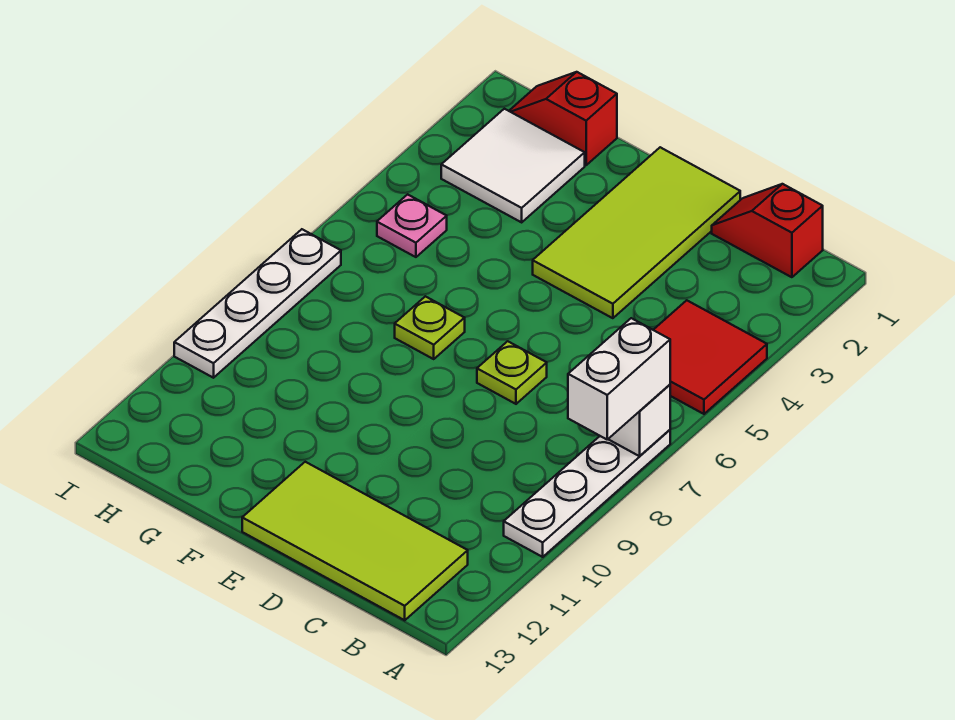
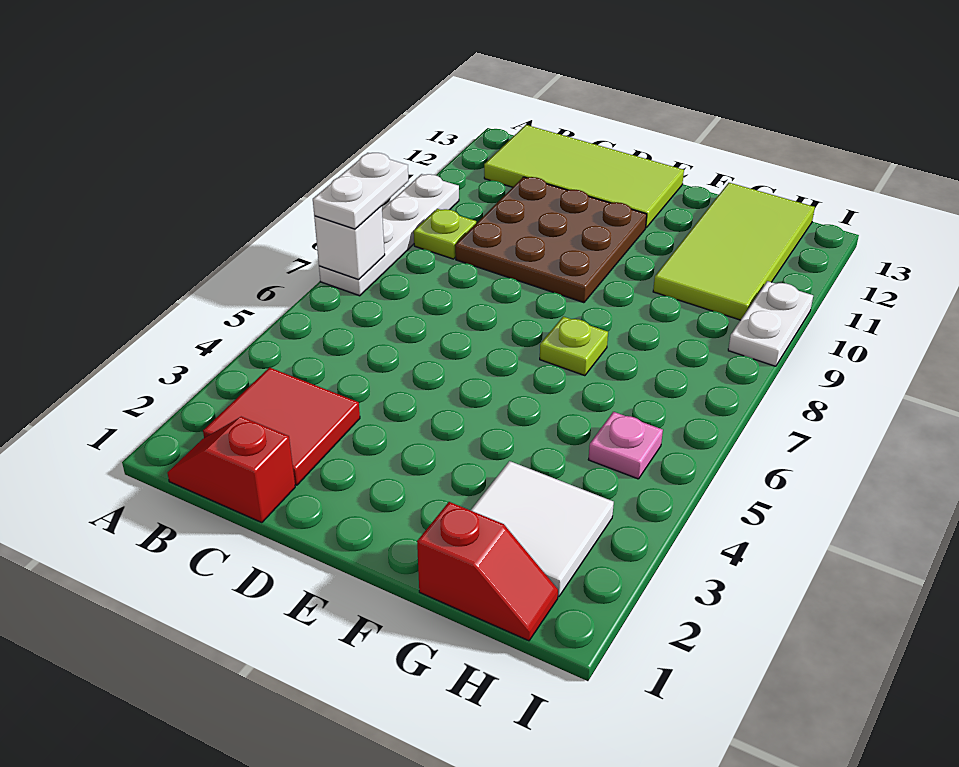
red tile A4:B5 level 1 -> red tile B2:C3 level 1
white brick A7:A8 level 3 -> white plate A7:A8 level 3
red slope B1:C1 level 1 top B -> red slope B1:C1 level 1 top C
none -> brown plate C9:E11 level 1
lime tile D1:E4 level 1 -> lime tile G10:H13 level 1
lime plate D7 level 1 -> lime plate B9 level 1
white plate I7:I10 level 1 -> white plate I9:I10 level 1

